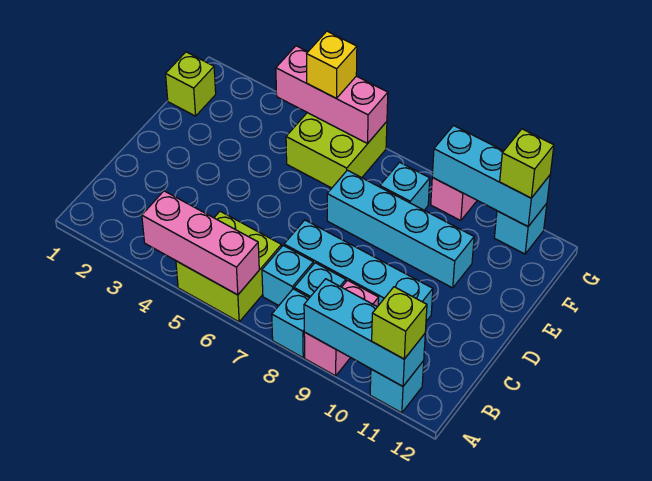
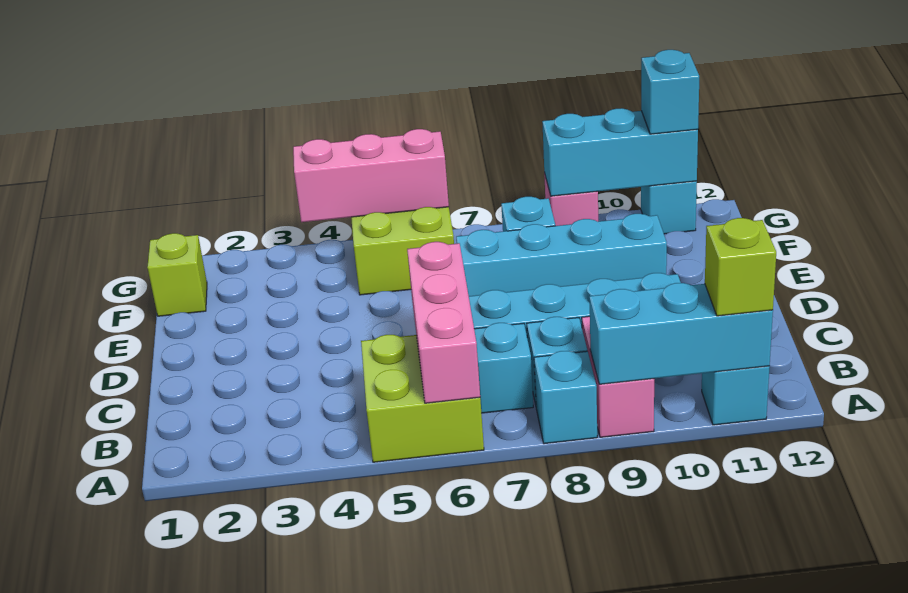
pink brick A4:A6 level 2 -> pink brick A6:C6 level 2
yellow brick G5 level 3 -> none
lime brick G11 level 3 -> cyan brick G11 level 3

